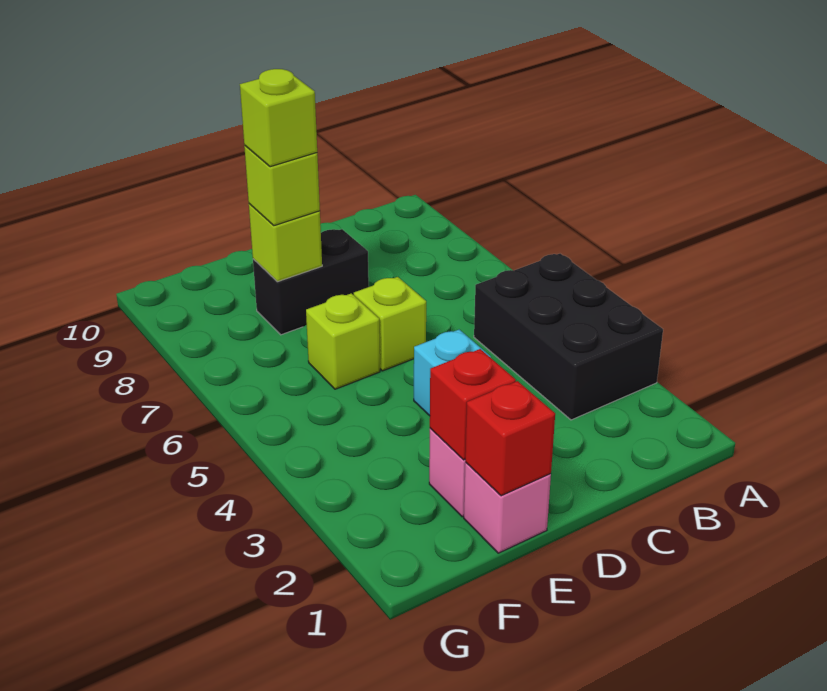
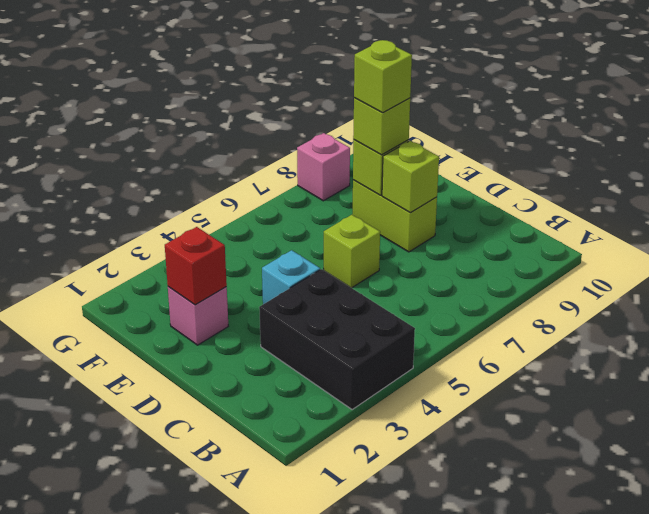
black brick A3:B5 level 1 -> black brick A3:C4 level 1
black brick D8:E8 level 1 -> lime brick D8:E8 level 1
pink brick E1 level 1 -> pink brick G8 level 1
red brick E1 level 2 -> none
lime brick E6 level 1 -> lime brick D8 level 2

